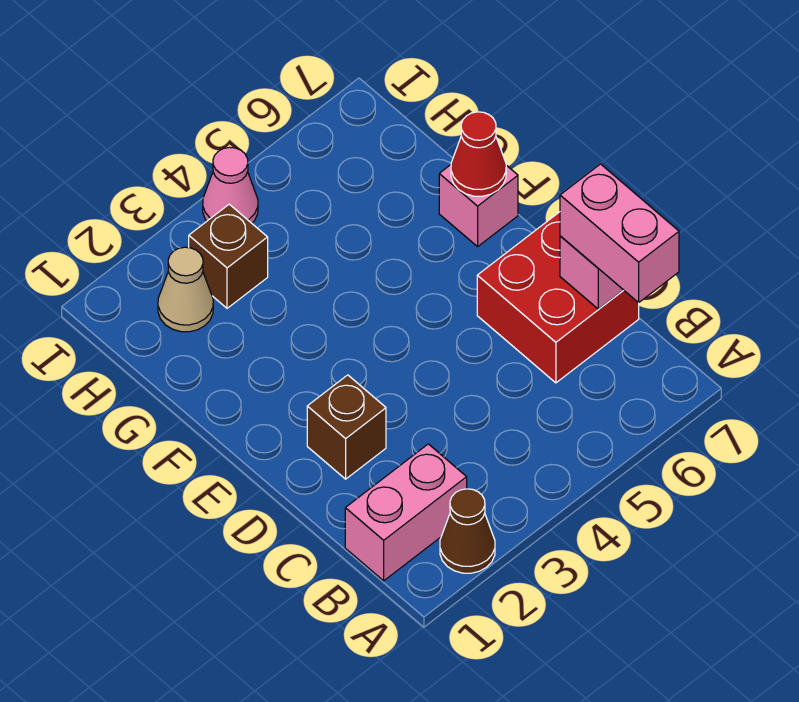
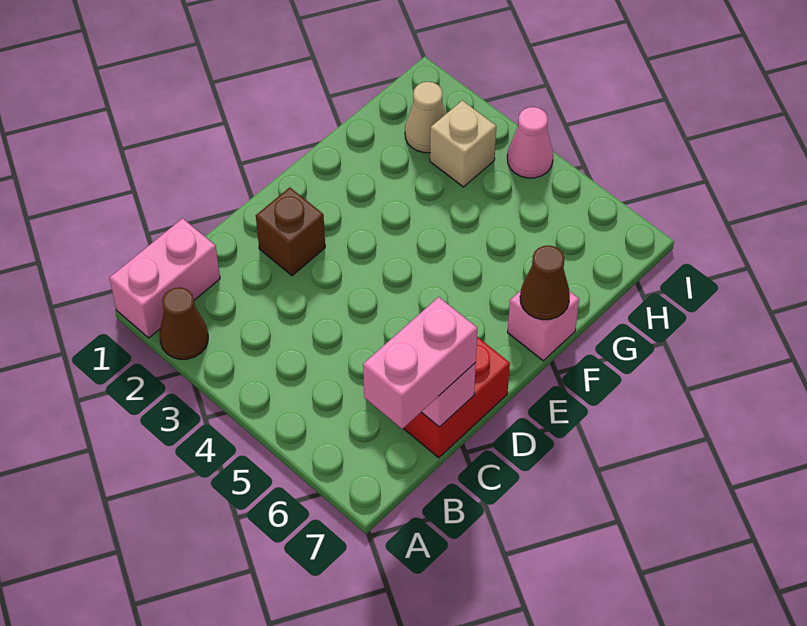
pink brick B1:B2 level 1 -> pink brick A1:B1 level 1
red cone F7 level 2 -> brown cone F7 level 2
brown brick H3 level 1 -> tan brick H3 level 1

